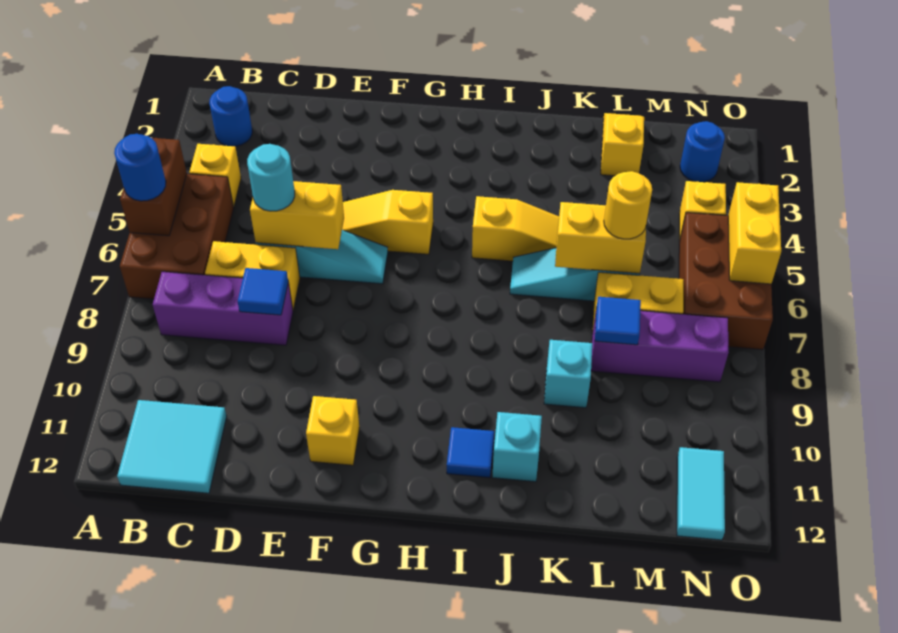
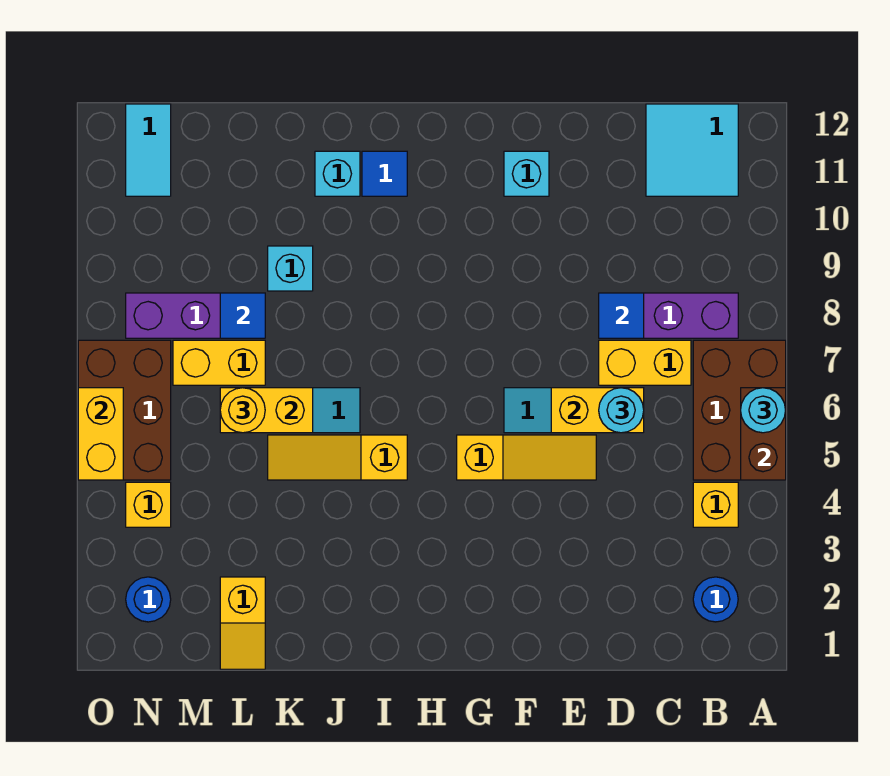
blue round brick A6 level 3 -> cyan round brick A6 level 3
yellow brick F11 level 1 -> cyan brick F11 level 1

